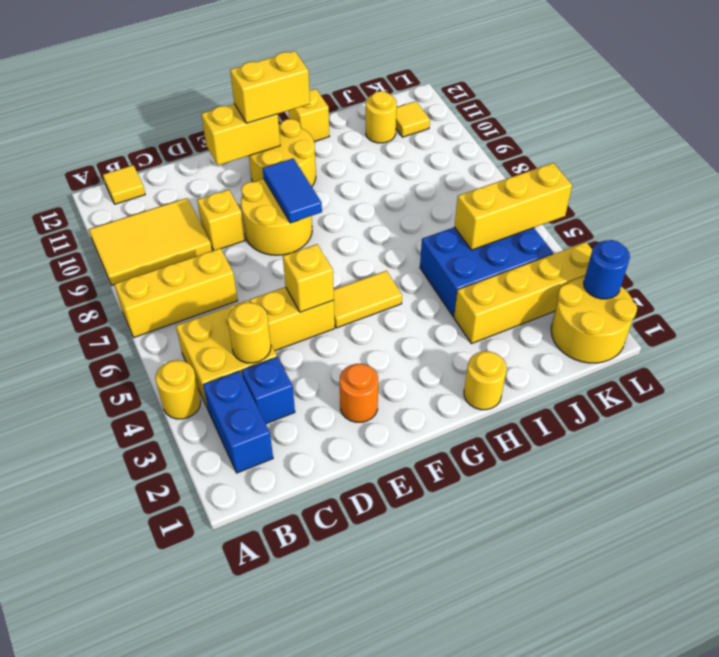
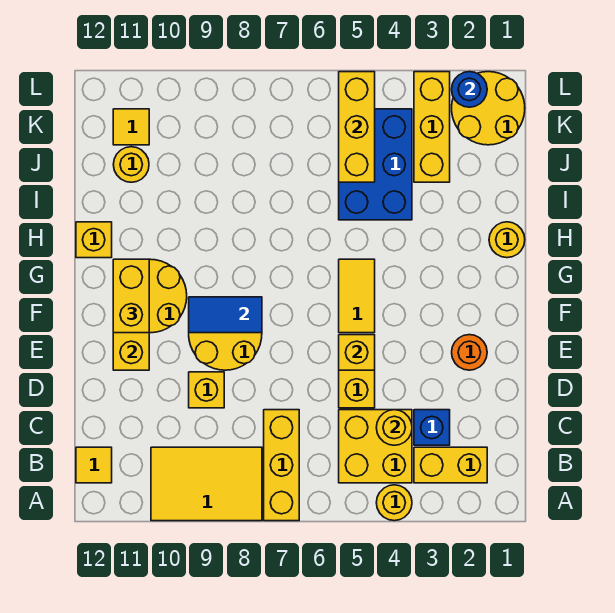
yellow tile A9:C10 level 1 -> yellow tile A8:B10 level 1
blue brick B2:B3 level 1 -> yellow brick B2:B3 level 1
yellow brick I3:L3 level 1 -> yellow brick J3:L3 level 1

